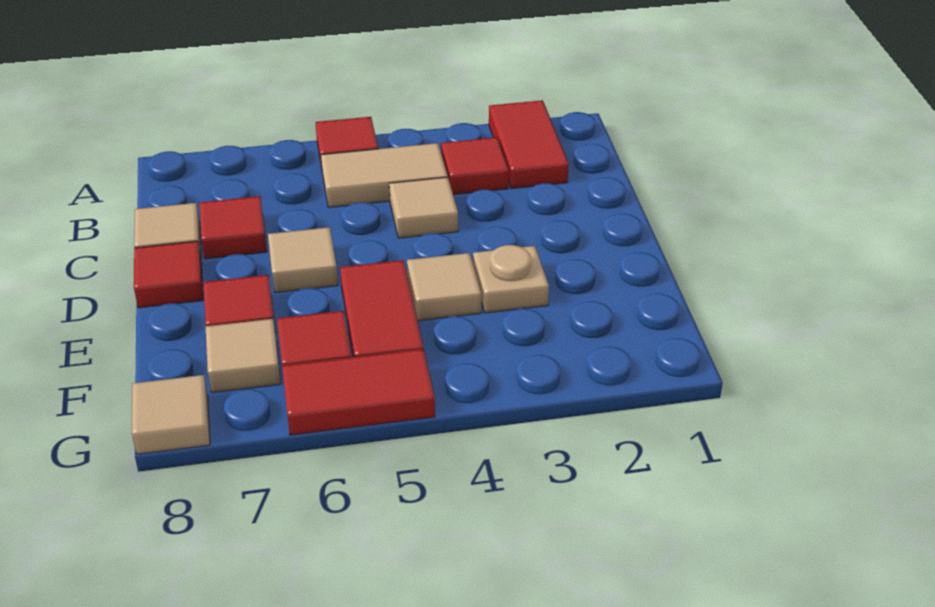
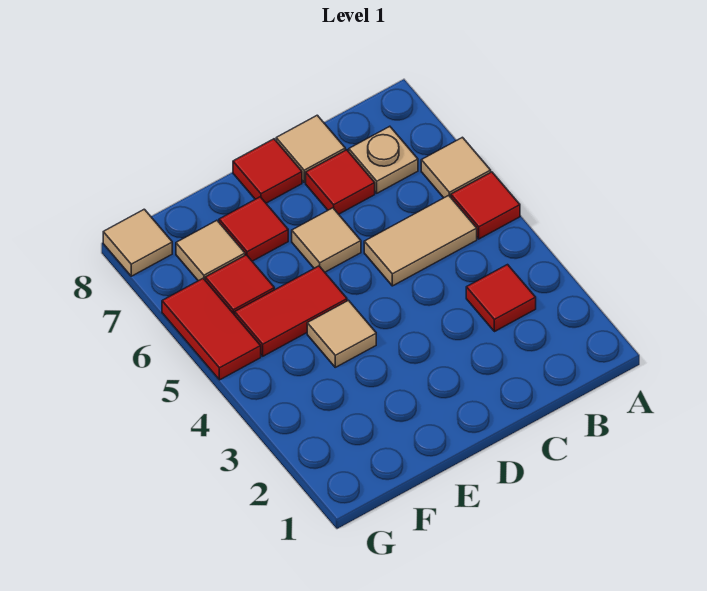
red tile A2:B2 level 1 -> none
tan tile B4:B5 level 1 -> tan tile B5:C5 level 1
tan tile C4 level 1 -> tan tile A6 level 1
tan plate E3 level 1 -> tan plate B7 level 1

